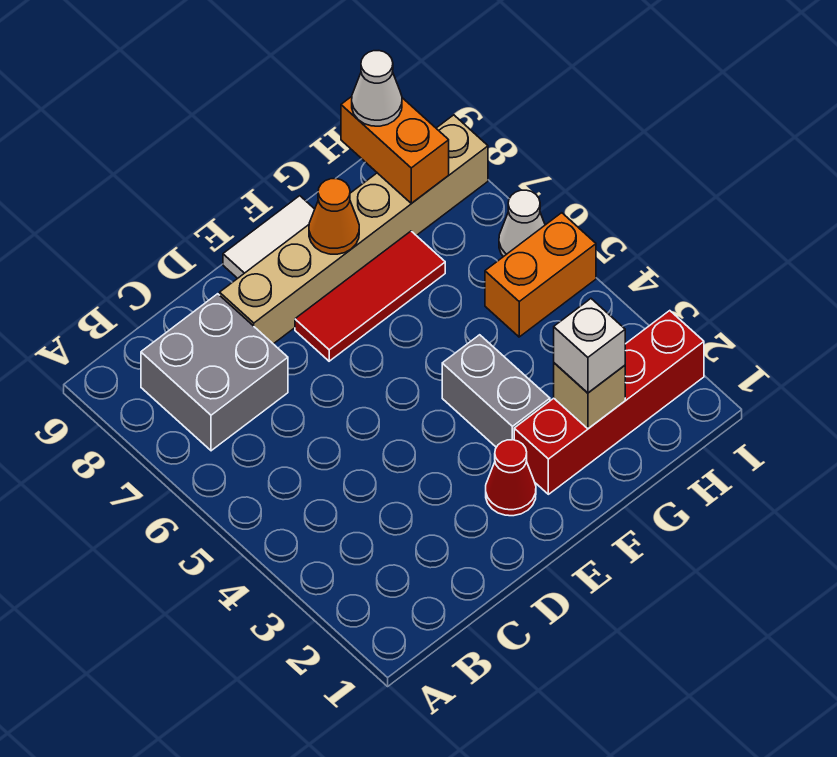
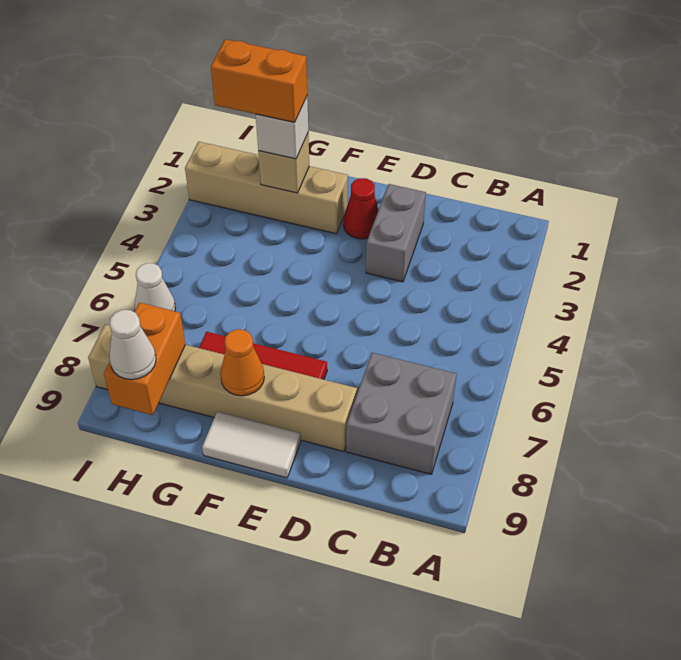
red brick F2:I2 level 1 -> tan brick F2:I2 level 1
grey brick F3:F4 level 1 -> grey brick D2:D3 level 1
orange brick H5:I5 level 1 -> orange brick G2:H2 level 4

